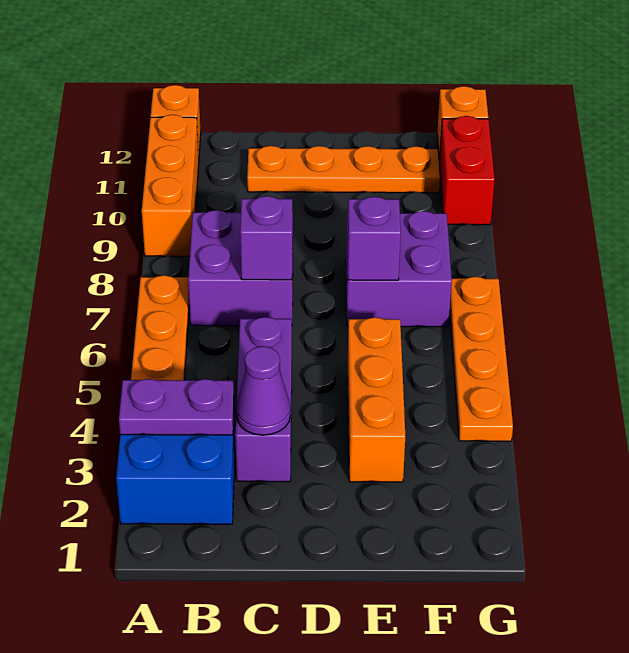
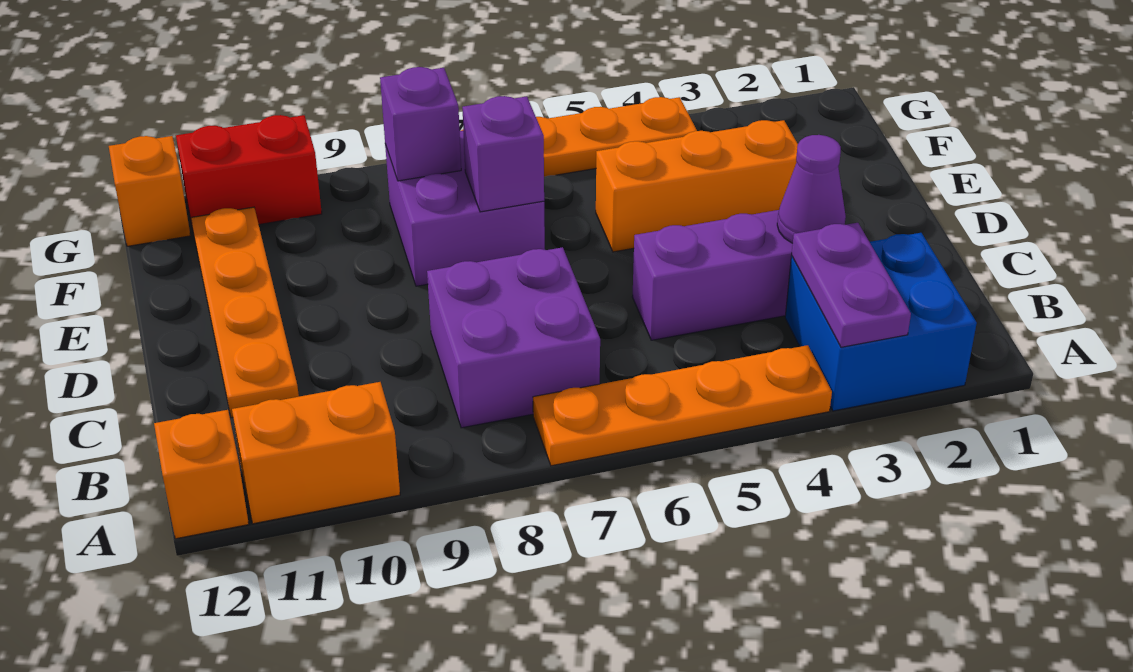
orange brick A9:A11 level 1 -> orange brick A10:A11 level 1
purple brick C7 level 2 -> purple brick F8 level 2

